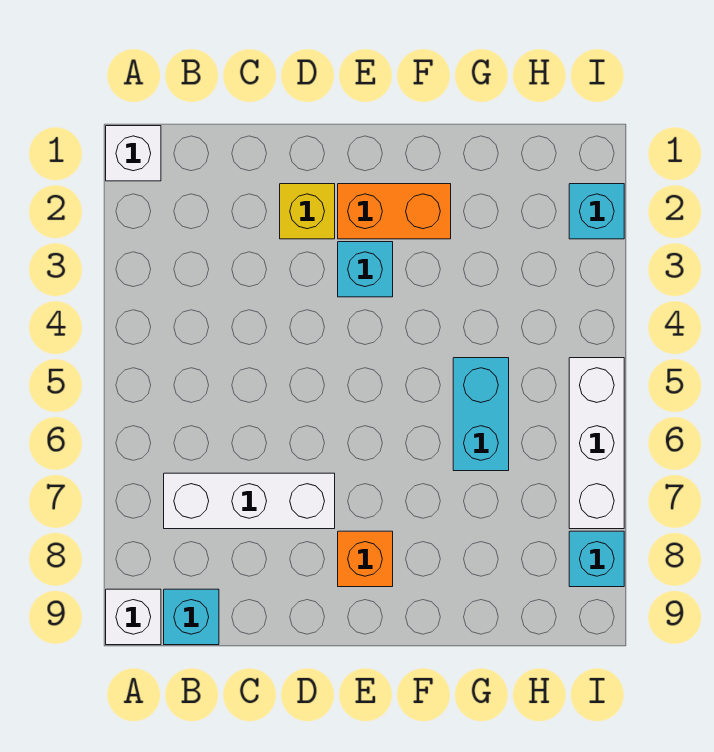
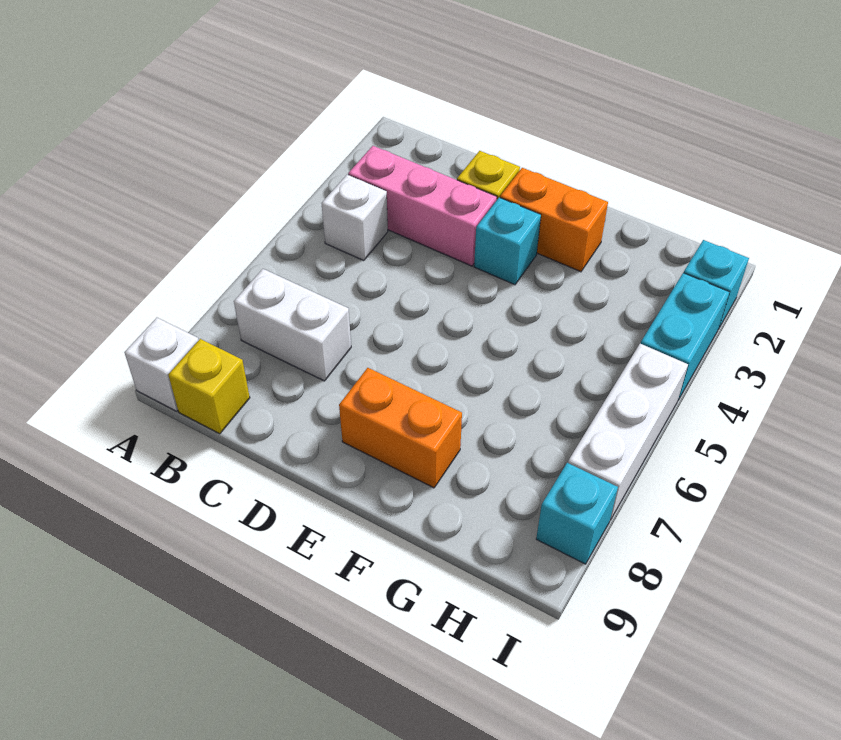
white brick A1 level 1 -> white brick B4 level 1
none -> pink brick B3:D3 level 1
white brick B7:D7 level 1 -> white brick B7:C7 level 1
cyan brick B9 level 1 -> yellow brick B9 level 1
orange brick E8 level 1 -> orange brick E8:F8 level 1
cyan brick G5:G6 level 1 -> cyan brick I3:I4 level 1

